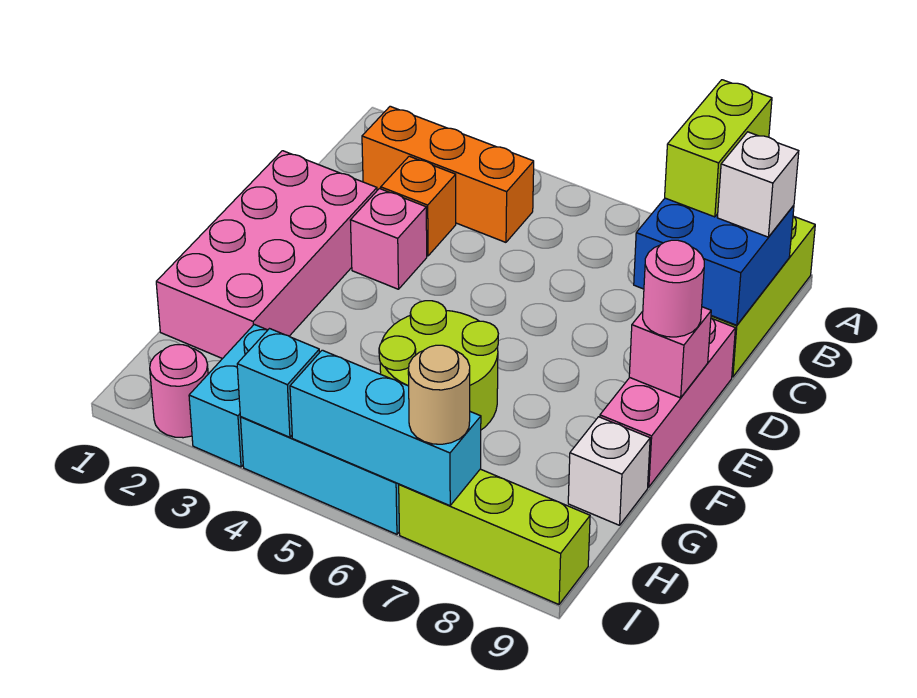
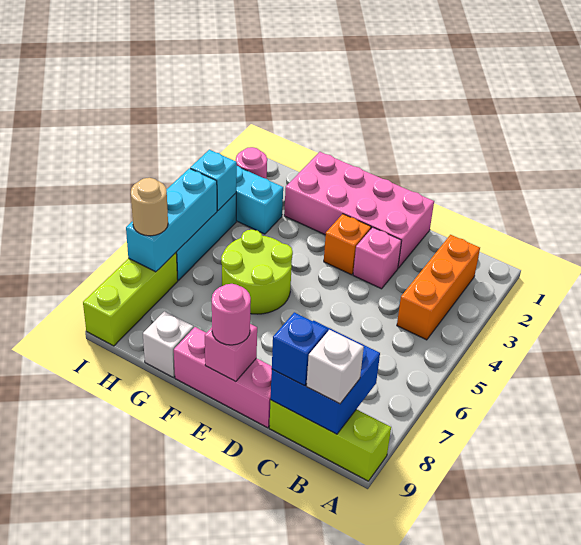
lime brick A8:B8 level 3 -> none
orange brick C3 level 1 -> orange brick E3 level 1
none -> blue brick C9 level 3

